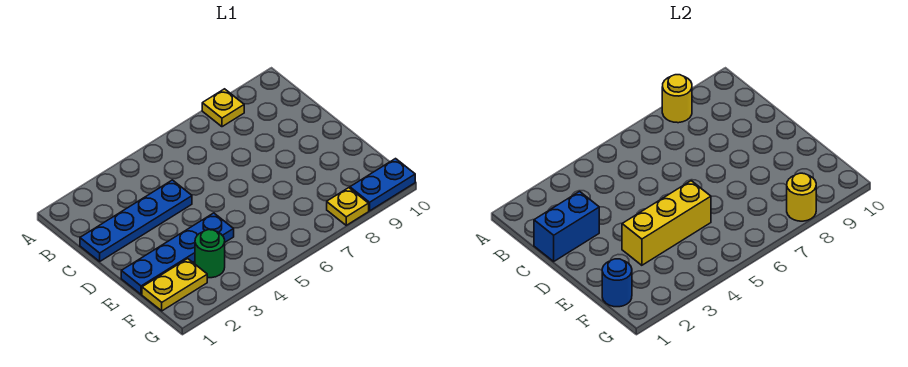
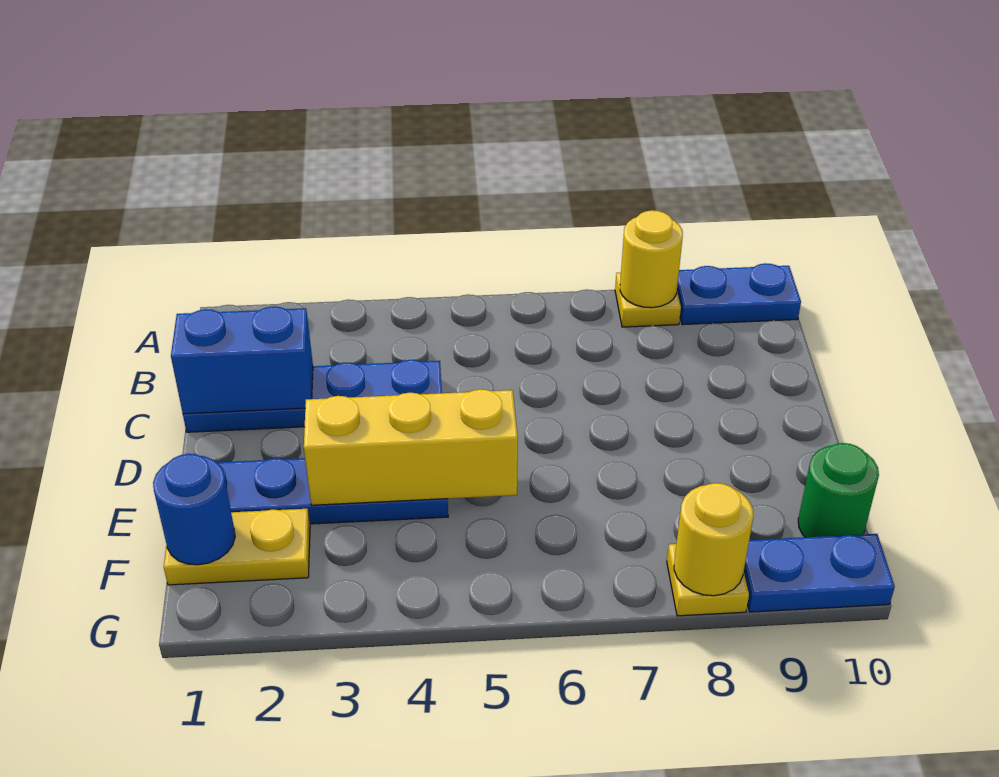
none -> blue plate A9:A10 level 1
green round brick F3 level 1 -> green round brick F10 level 1

